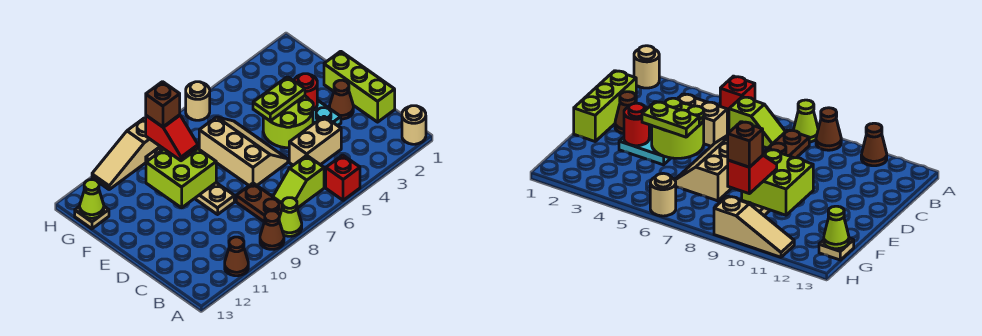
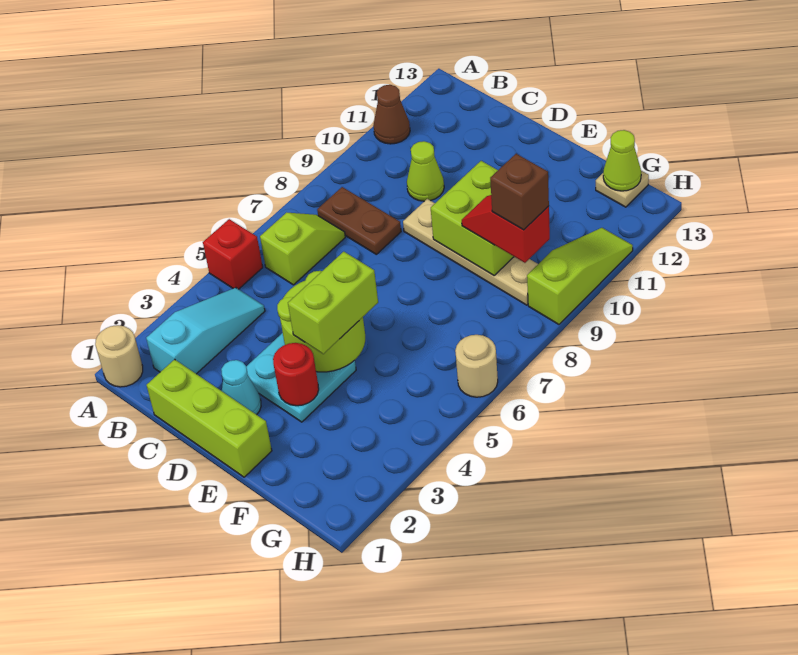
lime cone A8 level 1 -> lime cone C10 level 1
brown cone A9 level 1 -> none
none -> cyan slope B2:B4 level 1 top 2
tan brick C4:C5 level 1 -> none
brown cone D2 level 1 -> cyan cone D2 level 1
tan slope D6:F7 level 1 top 7 -> none
lime plate E4:E5 level 3 -> lime brick E4:E5 level 3
tan slope H9:H11 level 1 top 9 -> lime slope H9:H11 level 1 top 9

